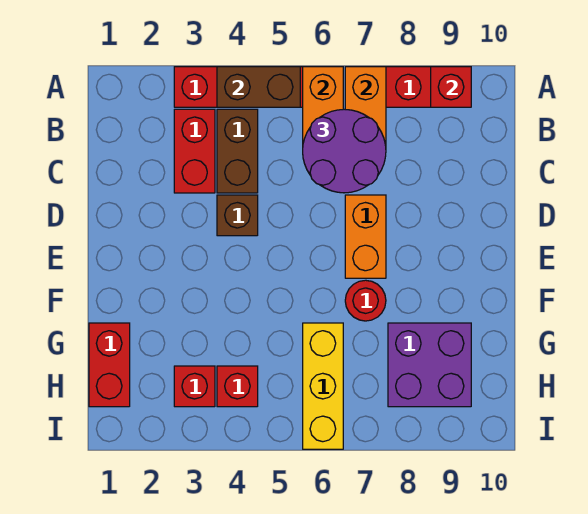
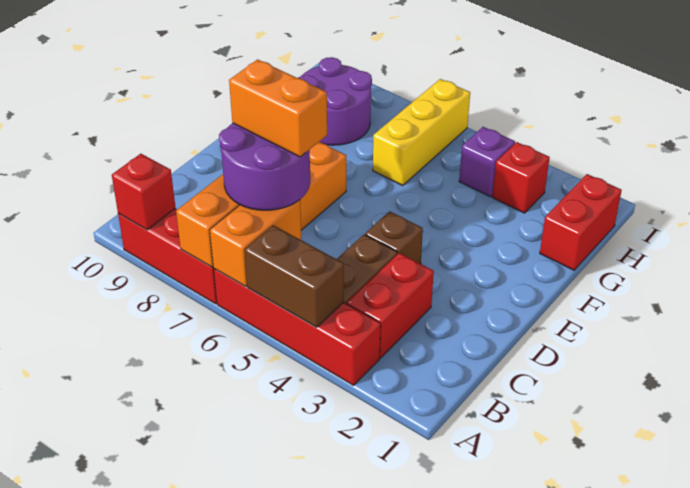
none -> orange brick C6:C7 level 4
red round brick F7 level 1 -> none
purple brick G8:H9 level 1 -> purple round brick G8:H9 level 1
red brick H4 level 1 -> purple brick H4 level 1

